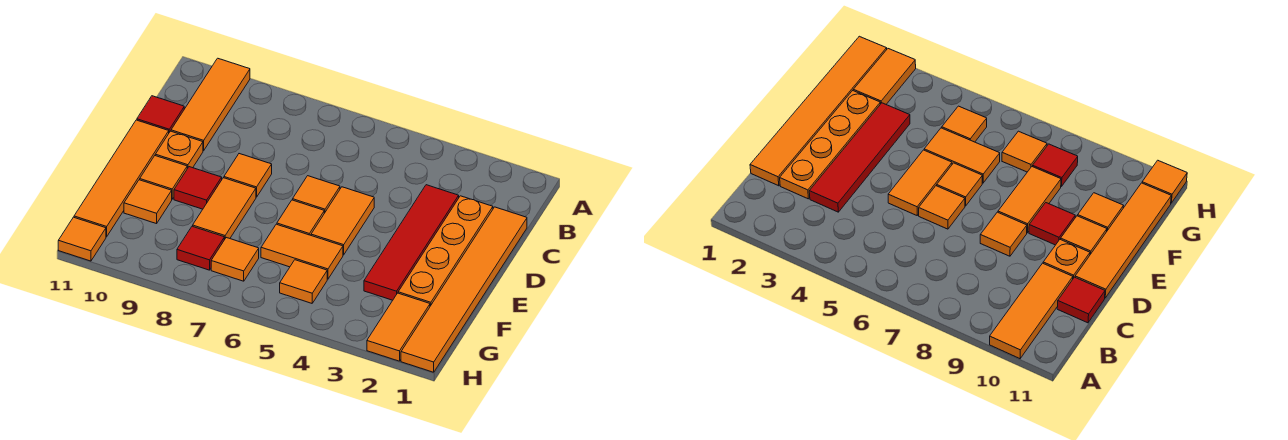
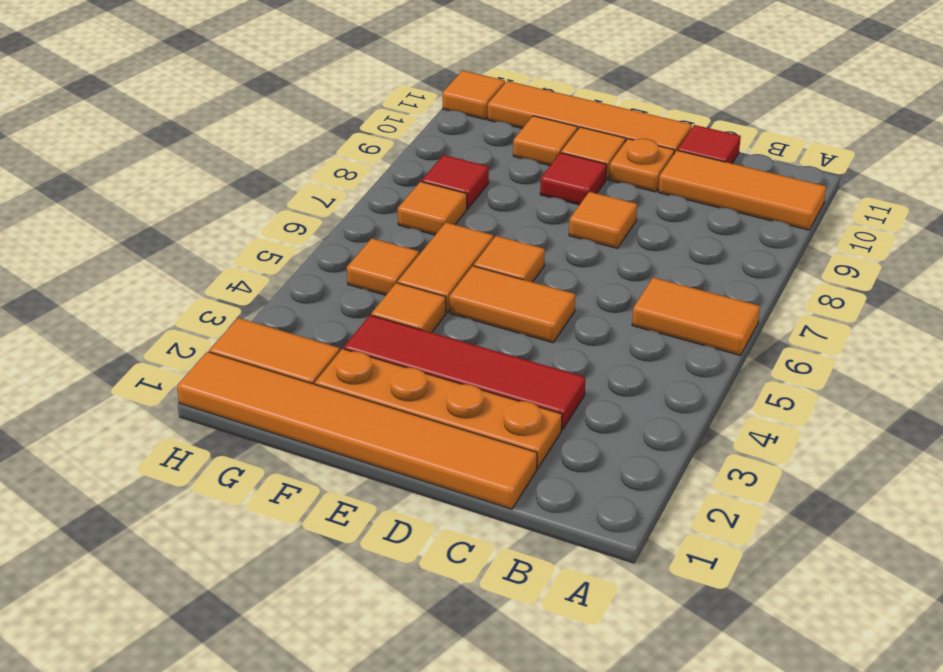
orange tile D6 level 1 -> orange tile F4 level 1
orange tile E8:F8 level 1 -> orange tile A6:B6 level 1

